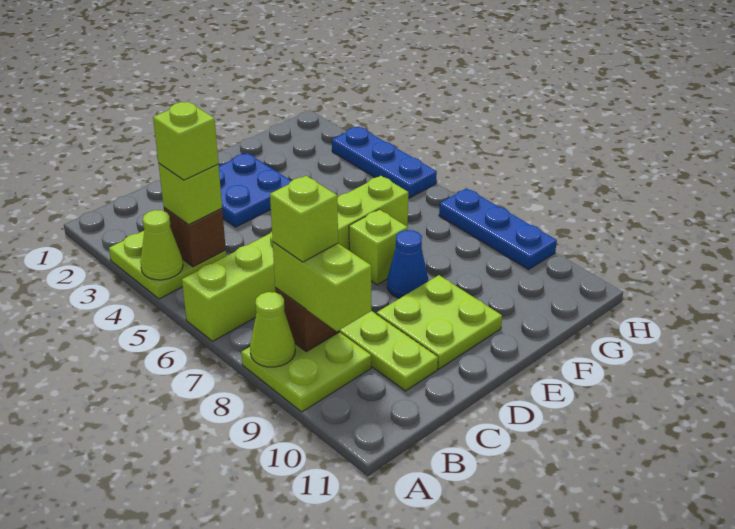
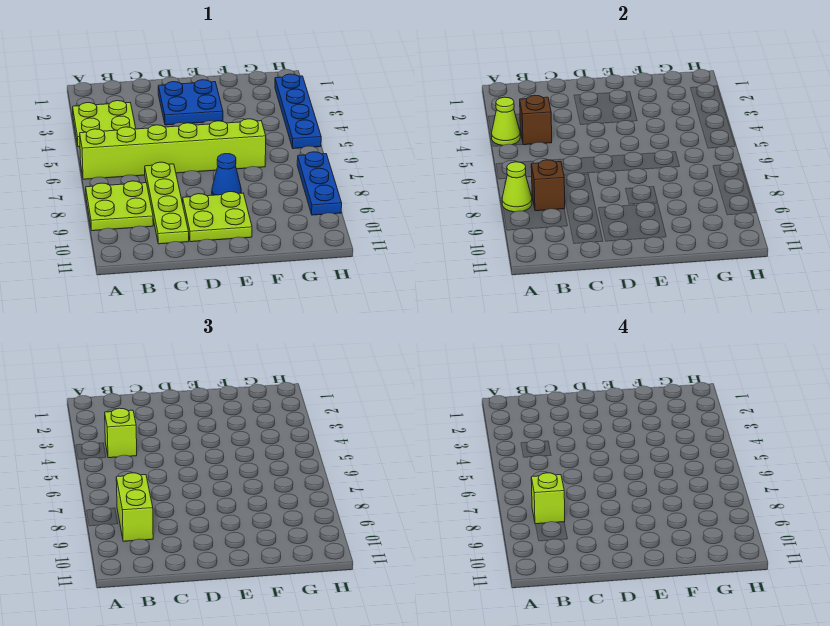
lime brick B4 level 4 -> none
lime brick E7 level 1 -> none
blue plate H3:H5 level 1 -> blue plate H2:H5 level 1

